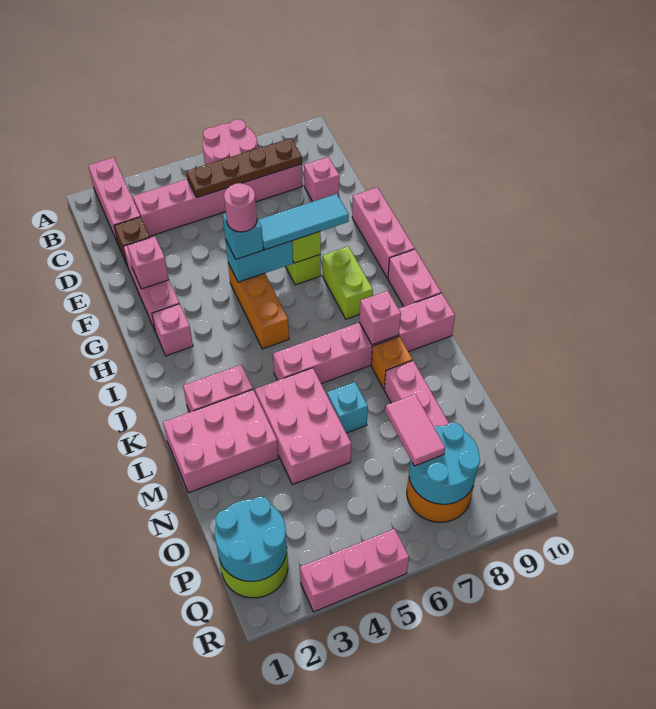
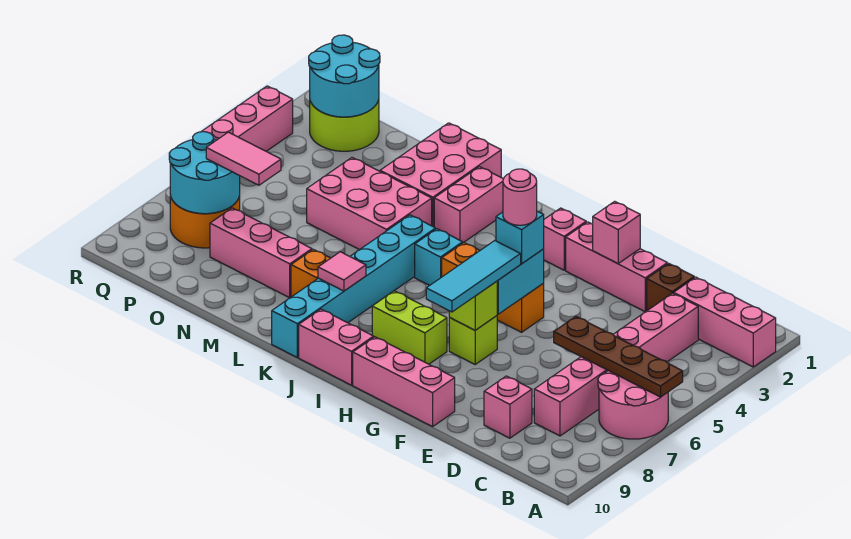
brown plate C5:C8 level 2 -> brown plate A6:D6 level 2
pink brick K5:K10 level 1 -> cyan brick K5:K10 level 1
pink brick K8 level 2 -> pink tile K8 level 2
cyan brick M6 level 1 -> cyan brick J5 level 1

